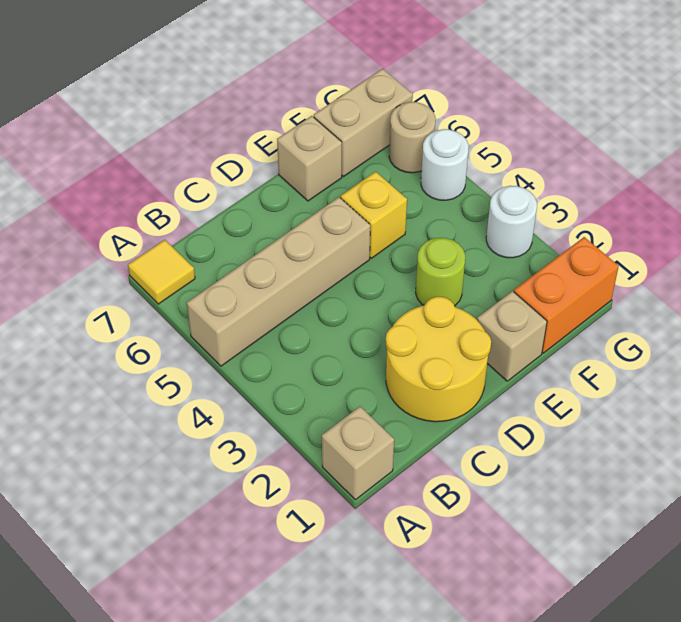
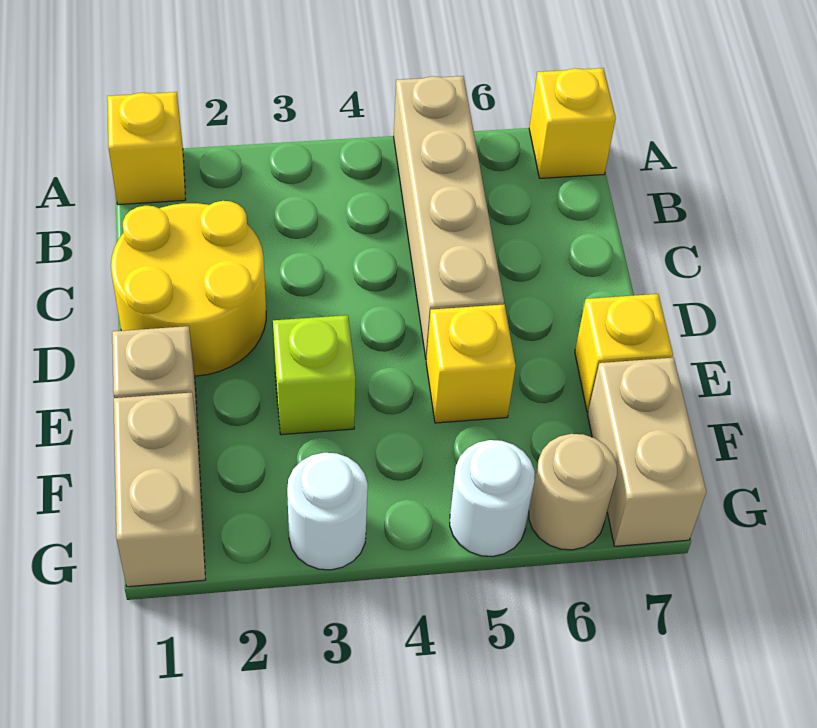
tan brick A1 level 1 -> yellow brick A1 level 1
yellow tile A7 level 1 -> yellow brick A7 level 1
lime round brick E3 level 1 -> lime brick E3 level 1
tan brick E7 level 1 -> yellow brick E7 level 1
orange brick F1:G1 level 1 -> tan brick F1:G1 level 1

